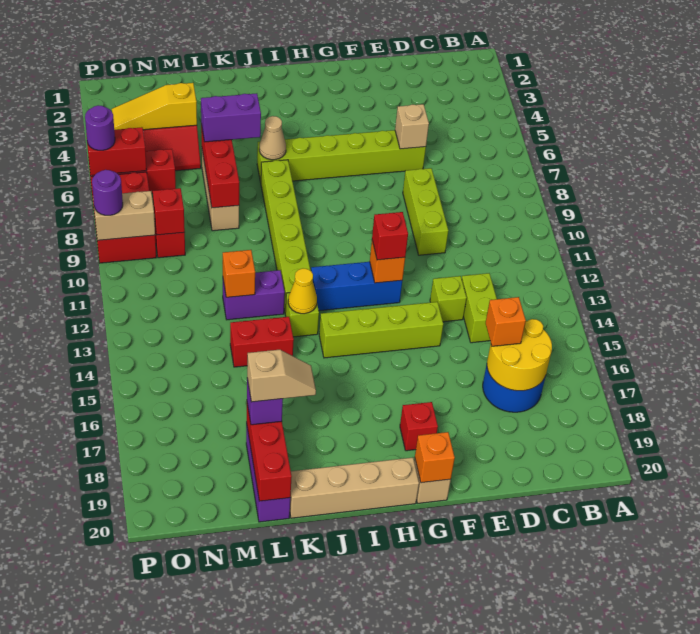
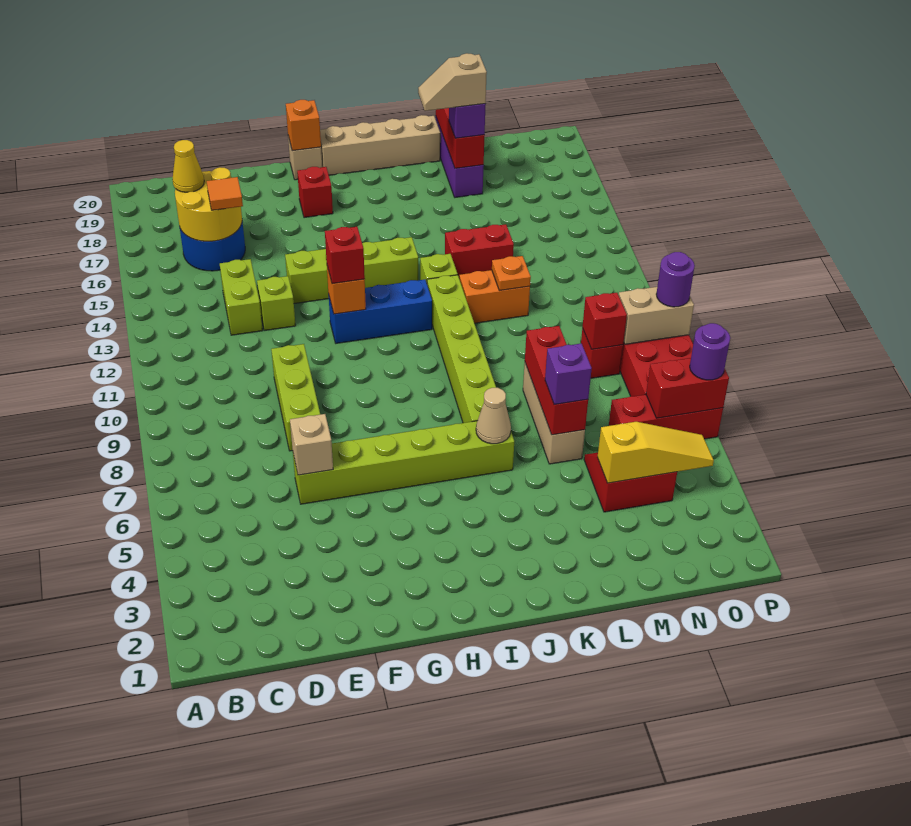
orange brick D16 level 3 -> orange tile D16 level 3
yellow cone J13 level 2 -> yellow cone C17 level 3
purple brick K6:L6 level 3 -> purple brick L6 level 3
purple brick K12:L12 level 1 -> orange brick K12:L12 level 1
orange brick L12 level 2 -> orange plate L12 level 2

